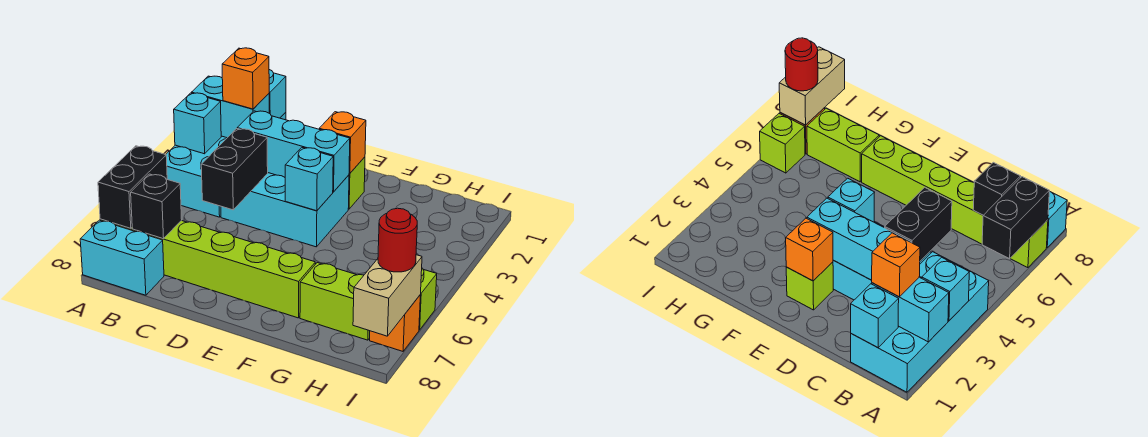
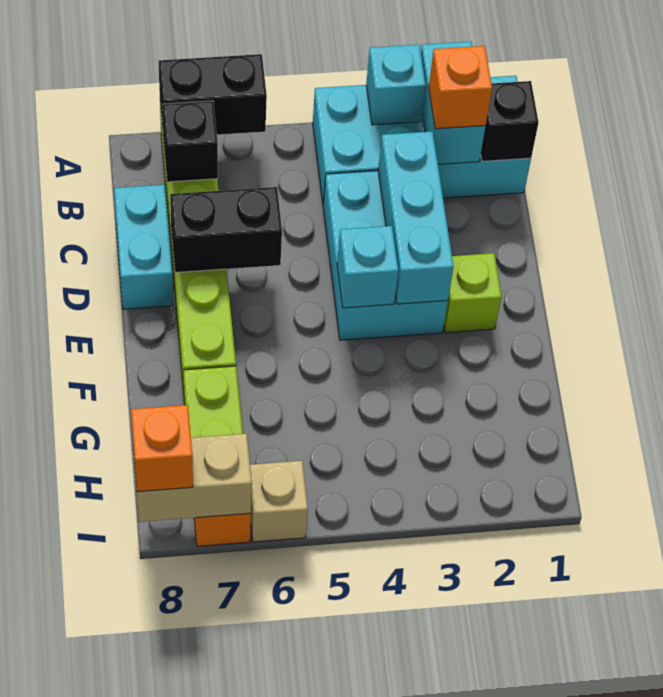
cyan brick A8:B8 level 1 -> cyan brick C8:D8 level 1
cyan brick B1 level 2 -> black brick B1 level 2
black brick C4:C5 level 2 -> black brick D6:D7 level 2
orange brick E2 level 2 -> orange brick I8 level 3
lime brick I6 level 1 -> tan brick I6 level 1
red round brick I7 level 3 -> none

